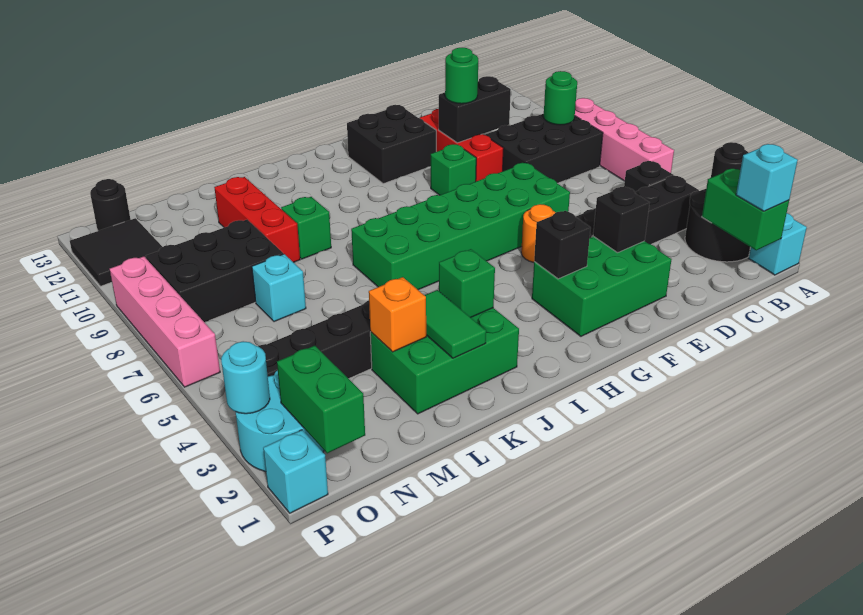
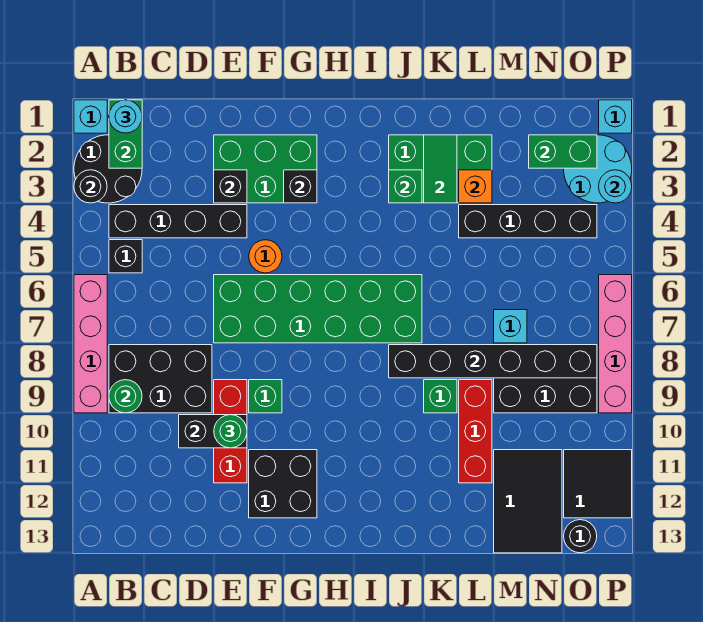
cyan brick B1 level 3 -> cyan round brick B1 level 3
none -> black brick J8:O8 level 2
none -> black tile M11:N13 level 1
green brick O1:O2 level 2 -> green brick N2:O2 level 2

